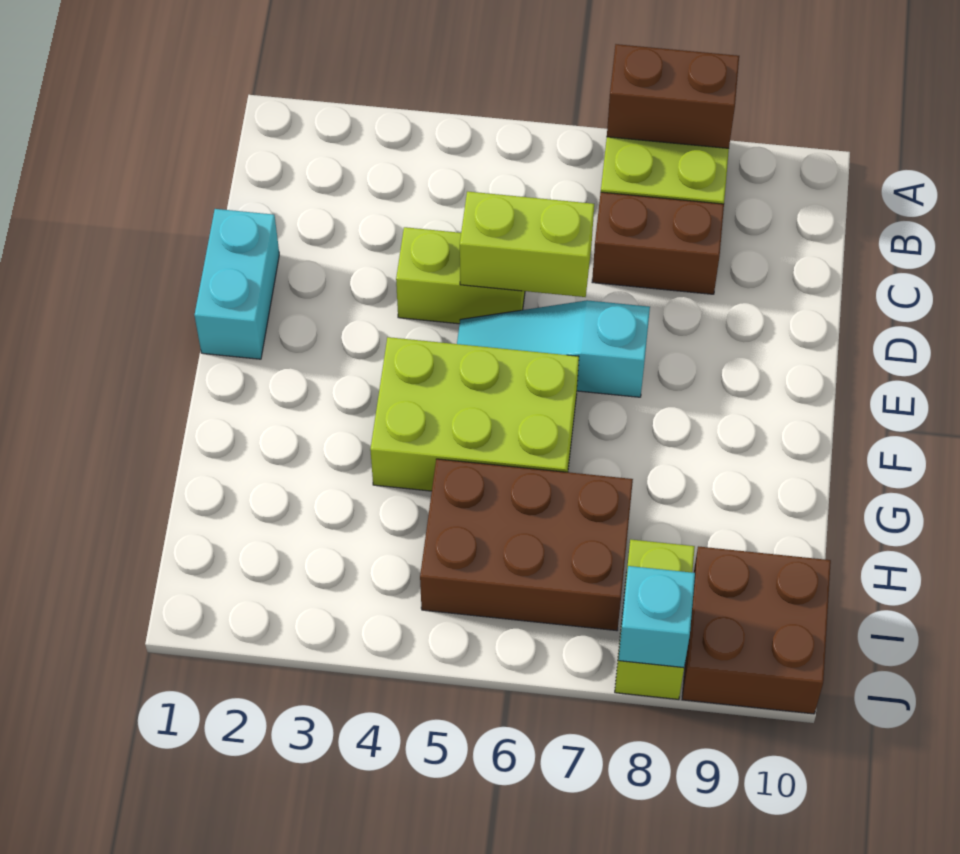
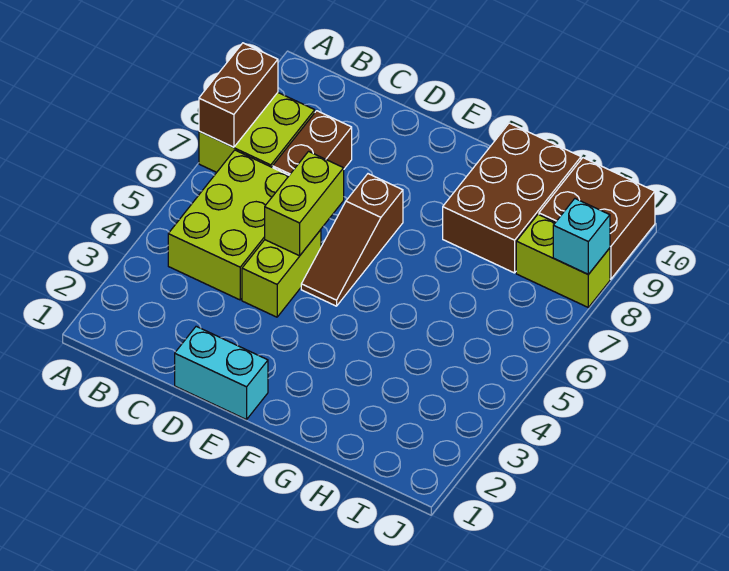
cyan slope E5:E7 level 1 top 7 -> brown slope E5:E7 level 1 top 7
lime brick F4:G6 level 1 -> lime brick B4:C6 level 1
brown brick H5:I7 level 1 -> brown brick G8:H10 level 1

